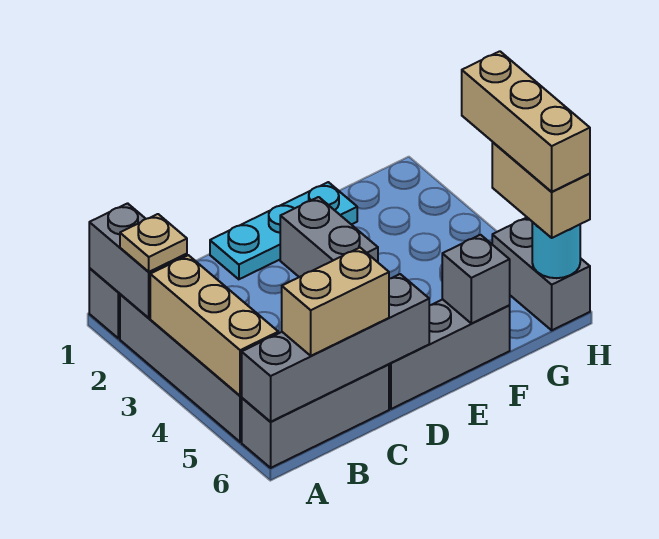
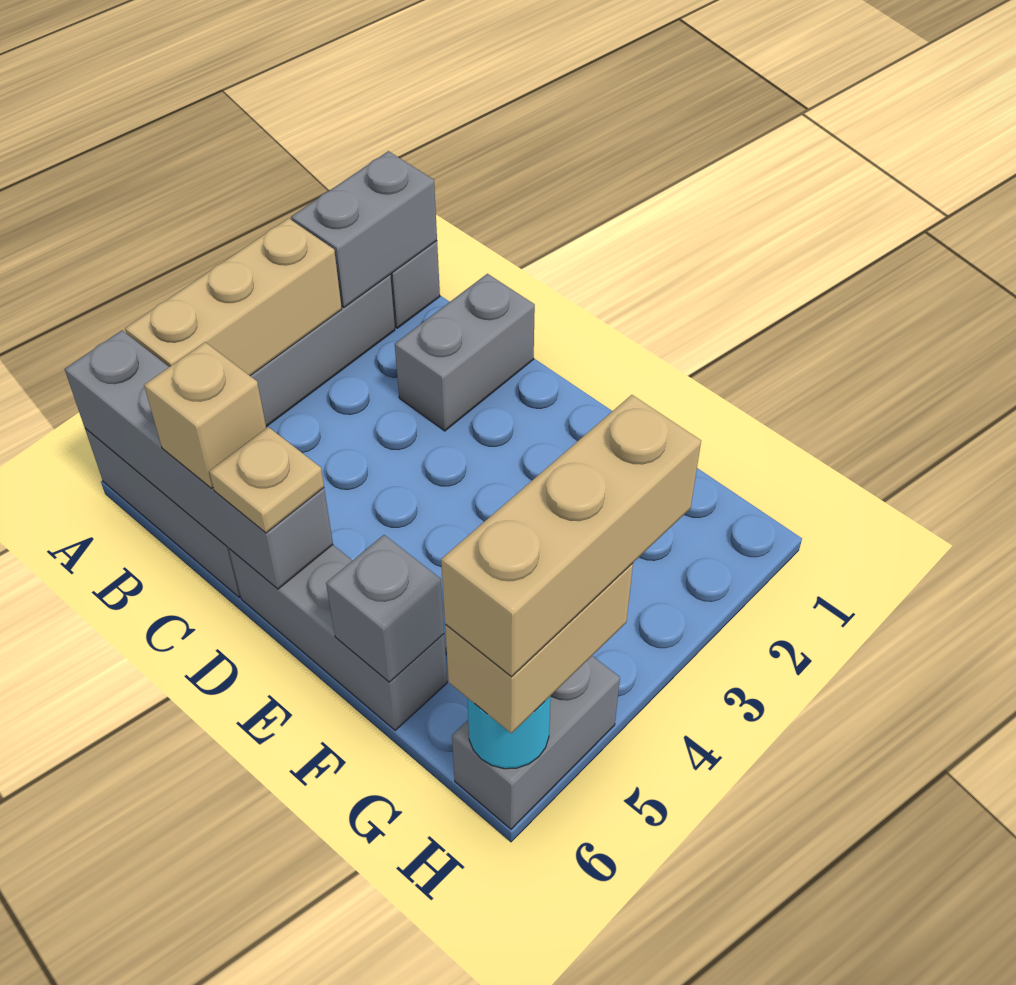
tan plate A2 level 3 -> tan plate D6 level 3
tan brick B6:C6 level 3 -> tan brick C6 level 3
cyan plate D1:F1 level 1 -> none
grey brick E2:E3 level 1 -> grey brick C1:C2 level 1

